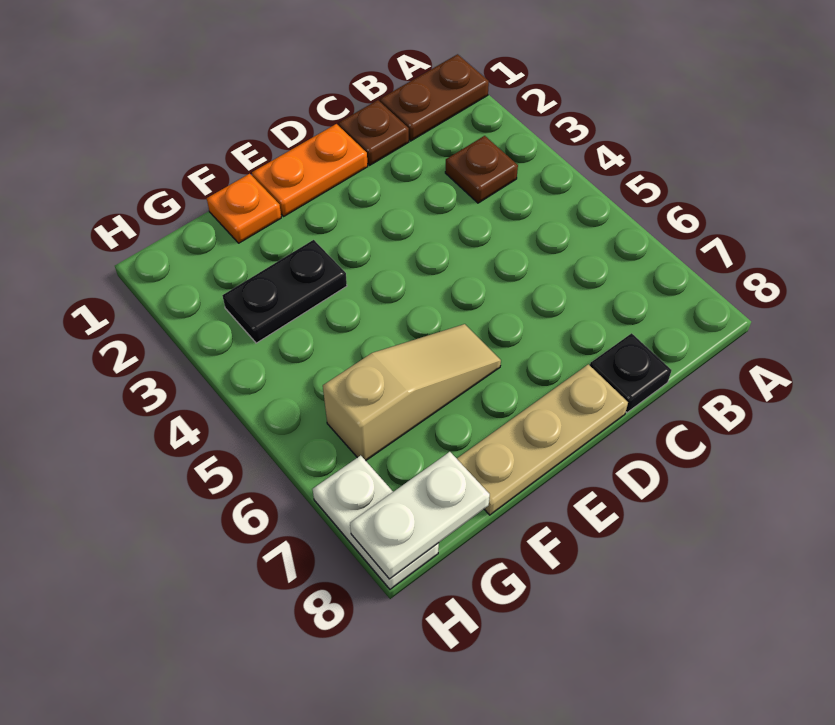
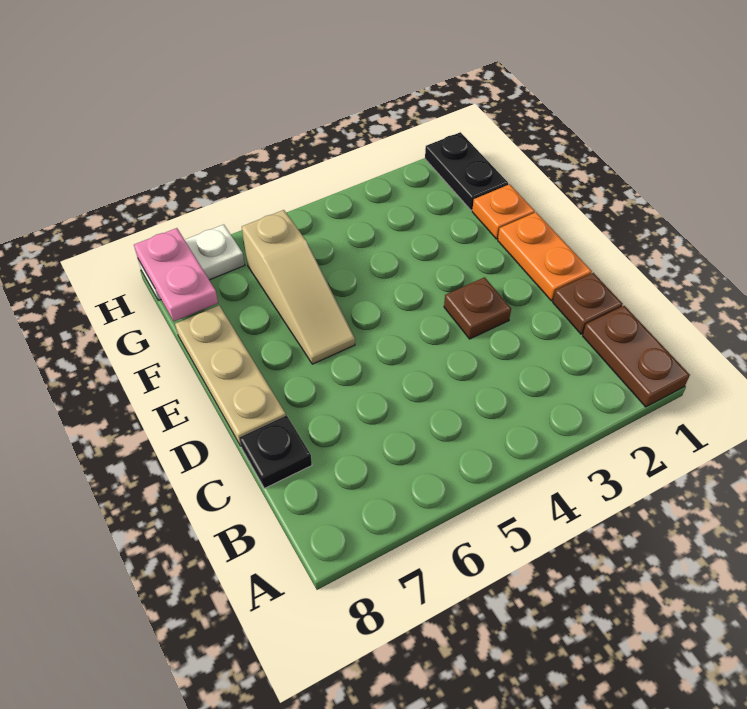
brown plate B3 level 1 -> brown plate D3 level 1
black plate F3:G3 level 1 -> black plate G1:H1 level 1
white plate G8:H8 level 2 -> pink plate G8:H8 level 2

